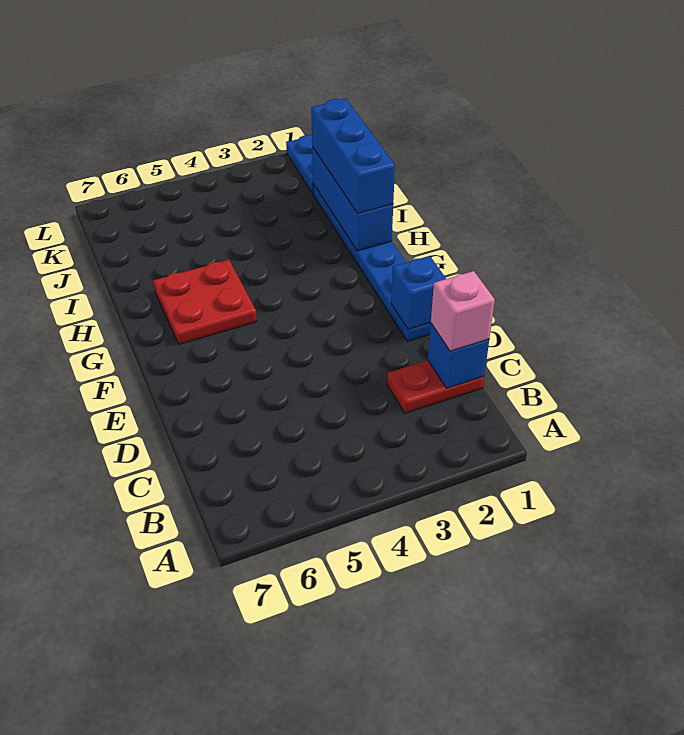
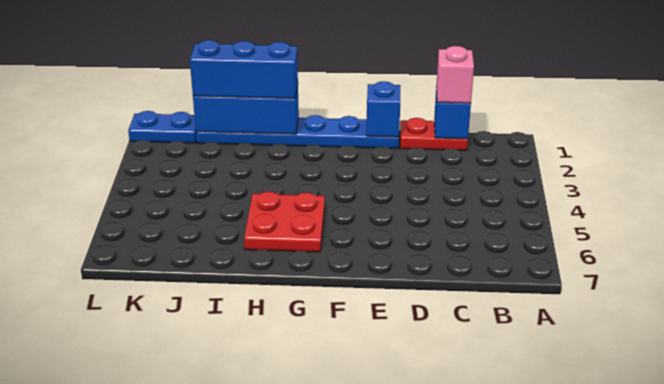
red plate C1:C2 level 1 -> red plate C1:D1 level 1

